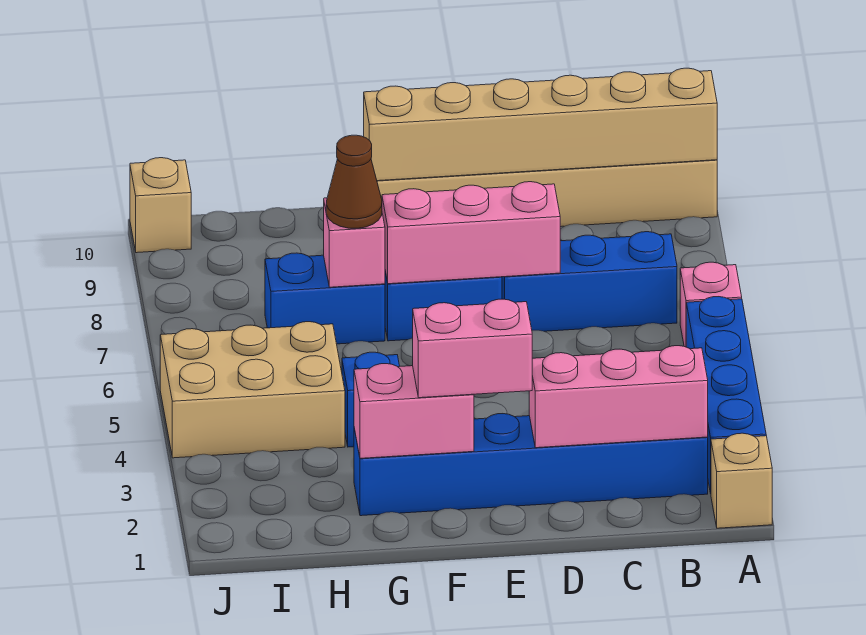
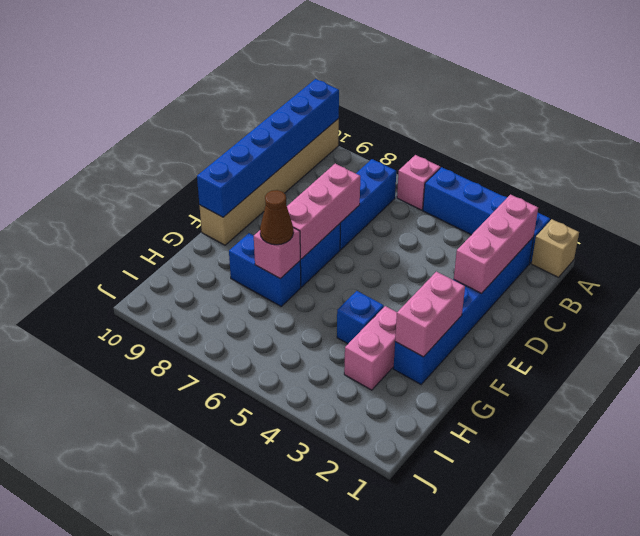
tan brick A10:F10 level 2 -> blue brick A10:F10 level 2
pink brick E2:F2 level 3 -> pink brick G3:H3 level 1
blue brick G7:H7 level 1 -> blue brick G7:G8 level 1
tan brick H4:J5 level 1 -> none
tan brick J10 level 1 -> none

